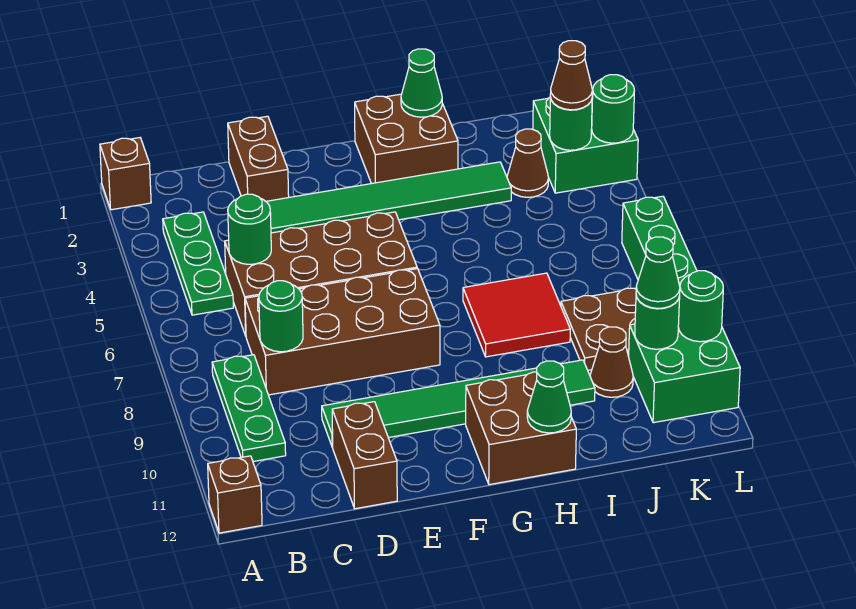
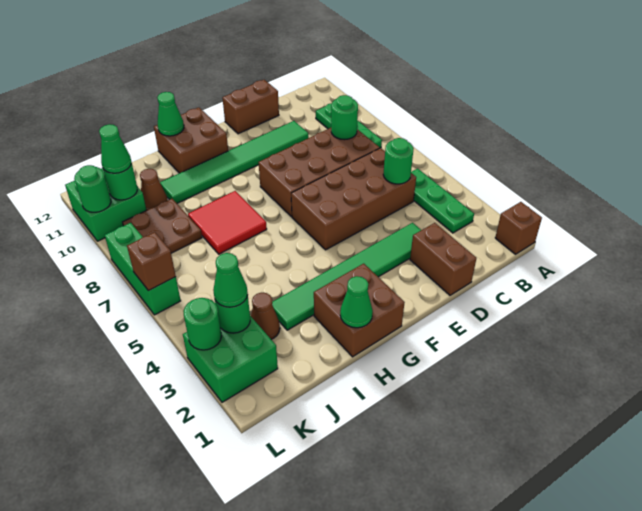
brown brick A12 level 1 -> brown brick L6 level 2
brown brick D11:D12 level 1 -> brown brick D12:E12 level 1
brown cone K3 level 3 -> green cone K3 level 3

